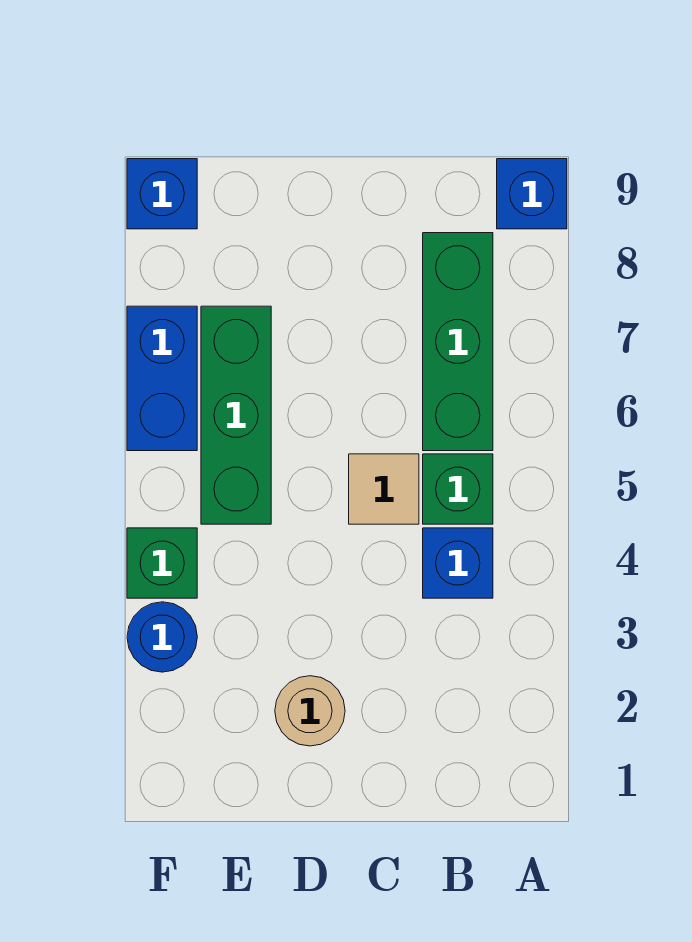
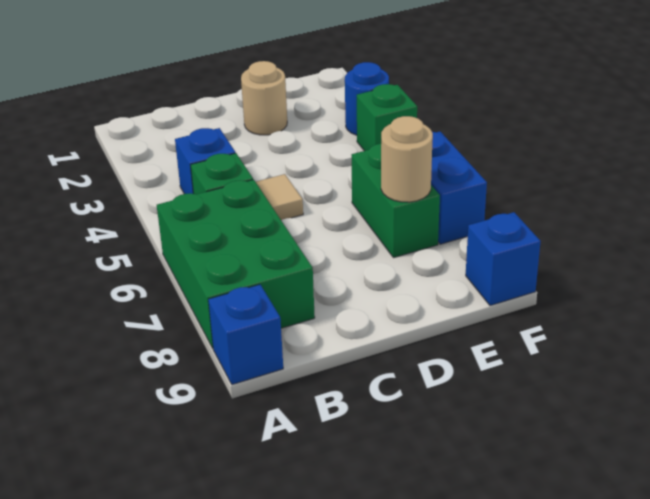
green brick B6:B8 level 1 -> green brick A6:B8 level 1
green brick E5:E7 level 1 -> green brick E6:E7 level 1
none -> tan round brick E7 level 2

